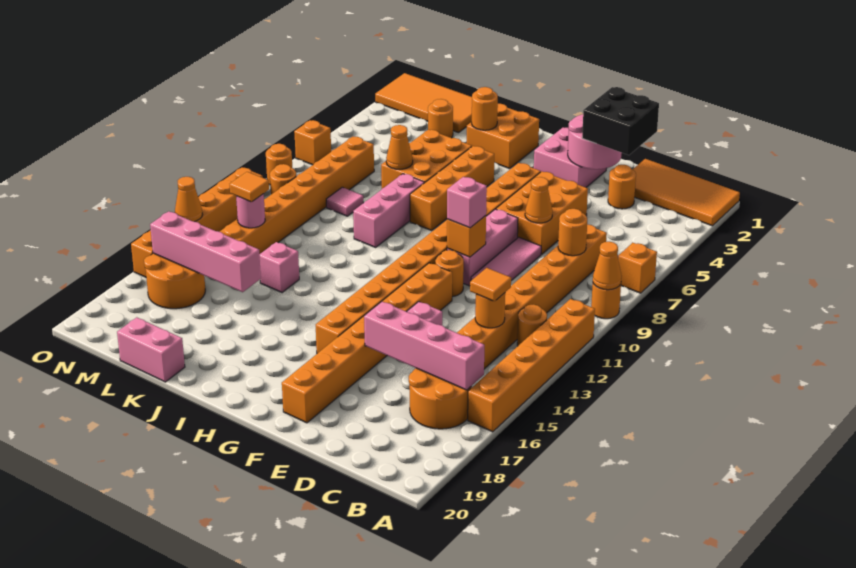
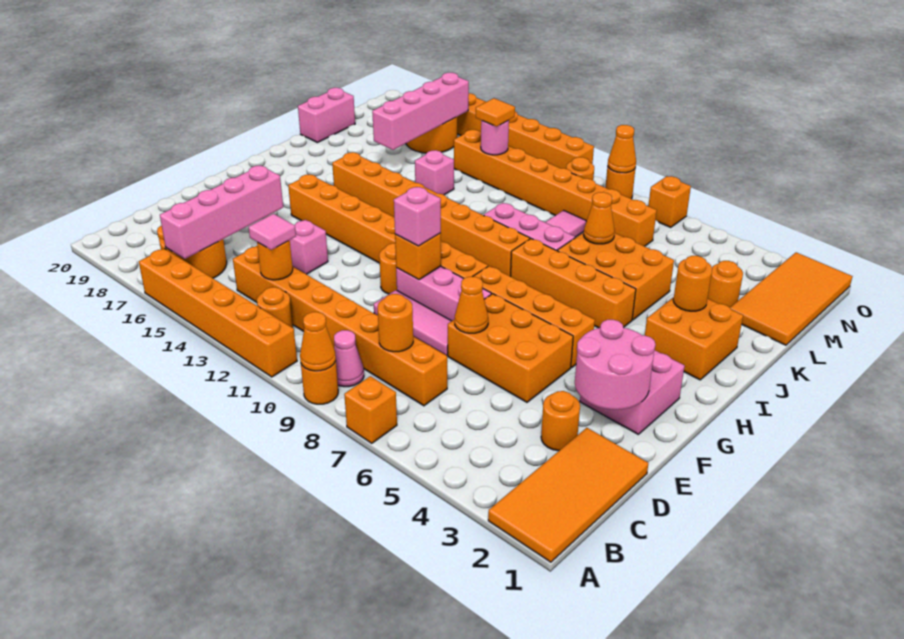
none -> pink cone B9 level 1
orange tile C13 level 3 -> pink tile C13 level 3
black brick D2:E3 level 3 -> none
orange brick F12:F19 level 1 -> orange brick I9:I16 level 1
orange cone O14 level 2 -> orange cone O9 level 2

